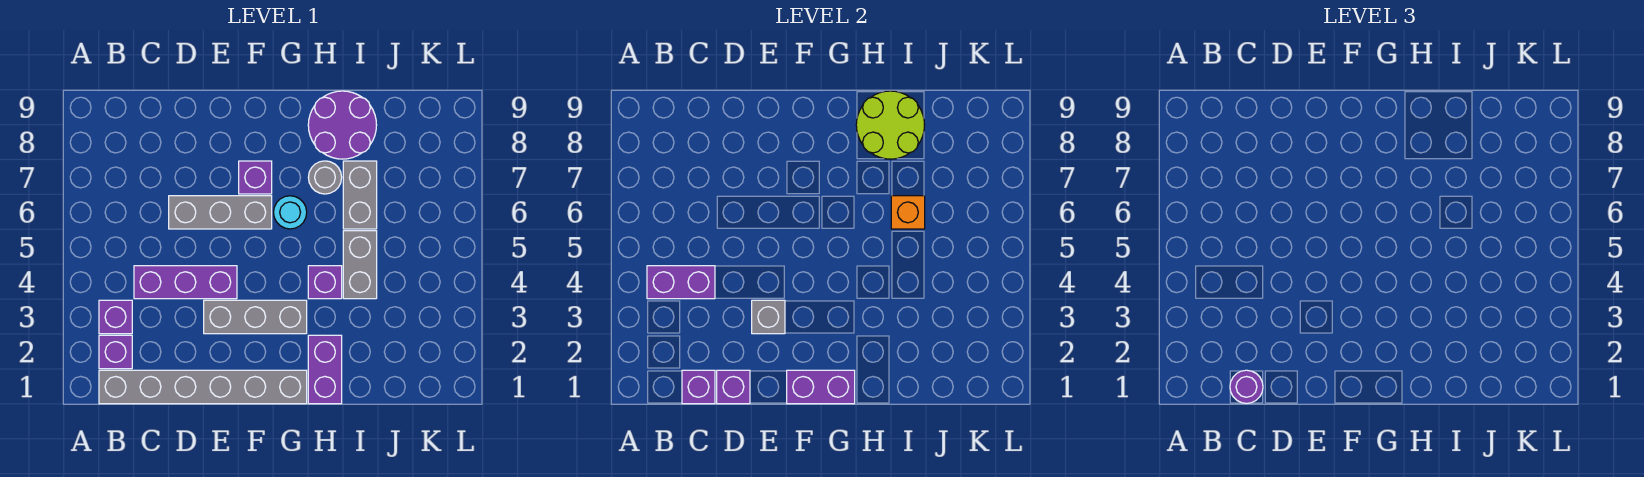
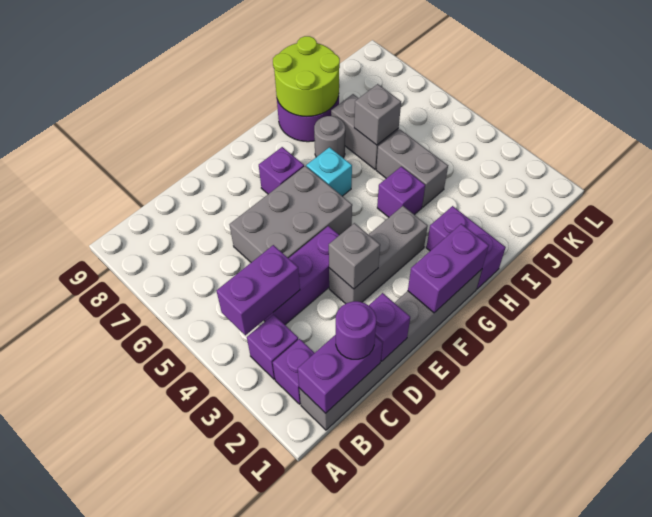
purple brick C1 level 2 -> purple brick B1:C1 level 2
grey brick D6:F6 level 1 -> grey brick D5:F6 level 1
cyan round brick G6 level 1 -> cyan brick G6 level 1
orange brick I6 level 2 -> grey brick I6 level 2

